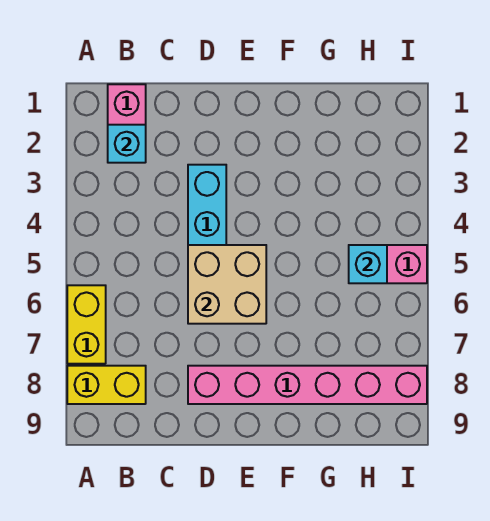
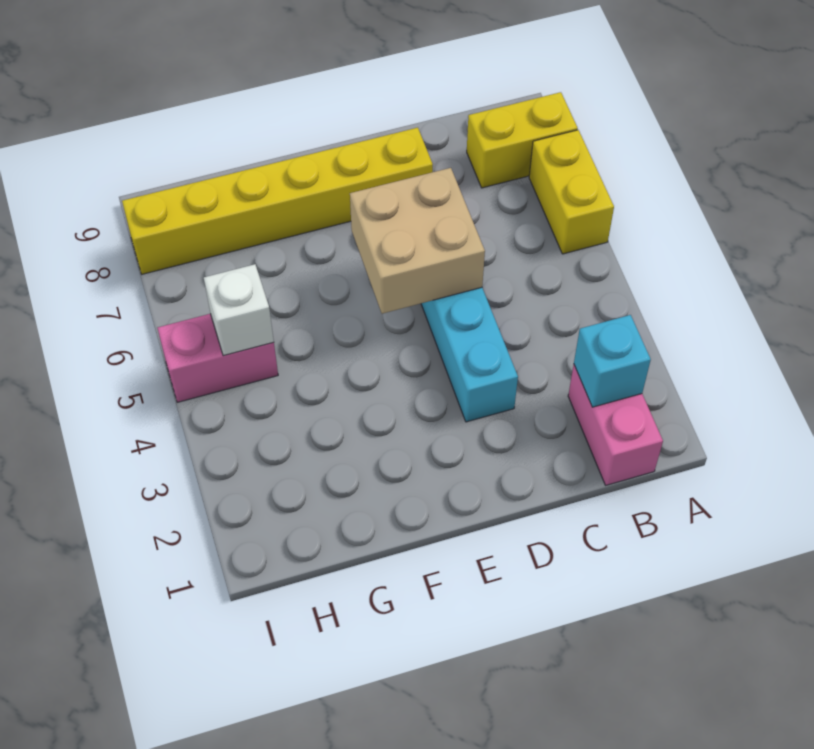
pink brick D8:I8 level 1 -> yellow brick D8:I8 level 1
cyan brick H5 level 2 -> white brick H5 level 2

